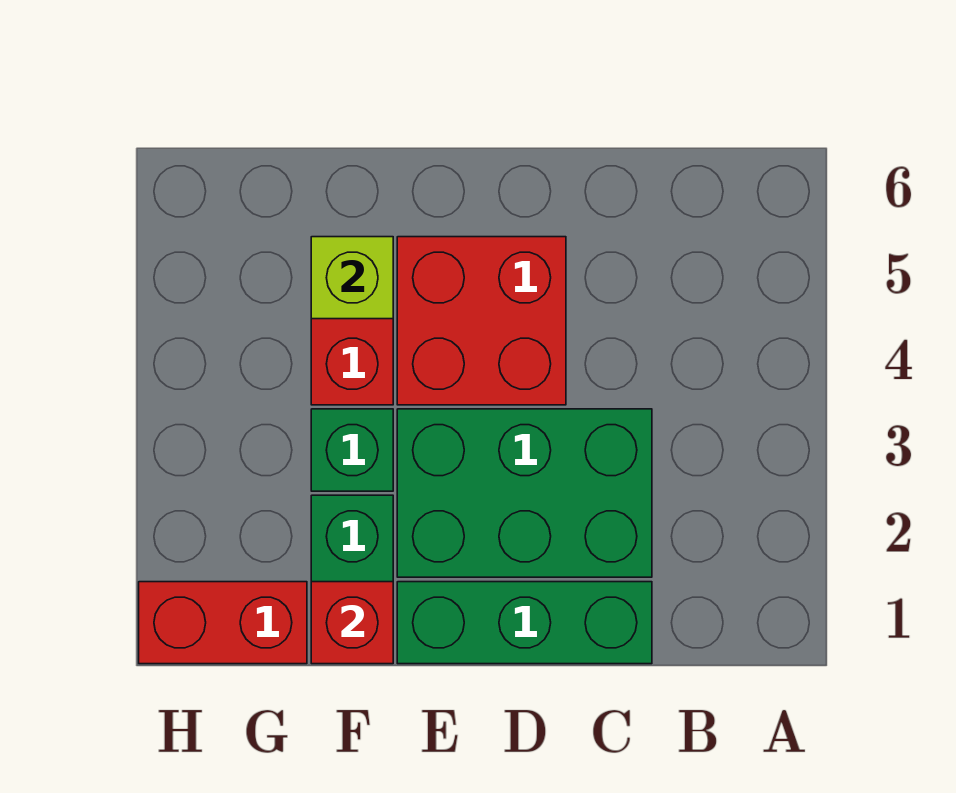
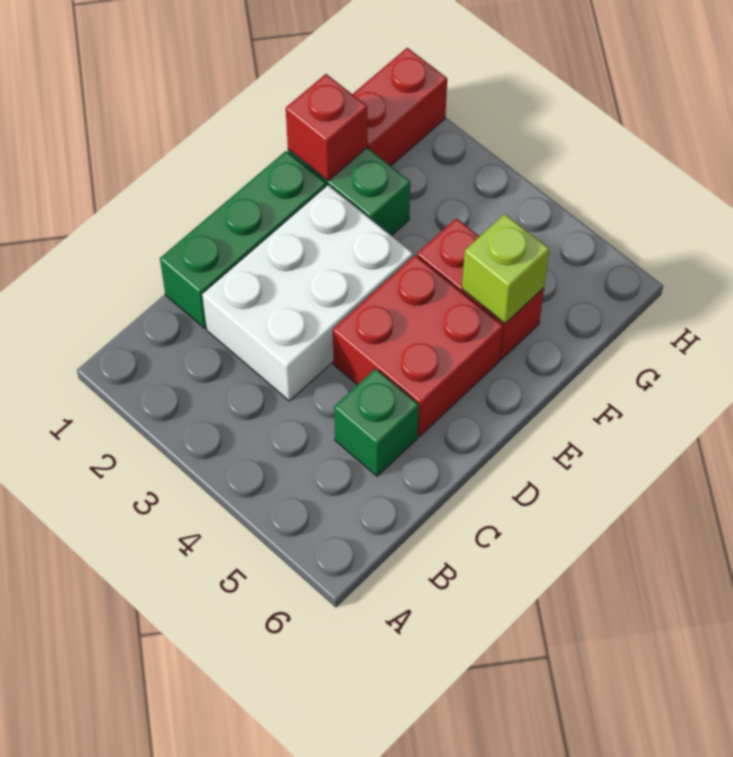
green brick C2:E3 level 1 -> white brick C2:E3 level 1
green brick F3 level 1 -> green brick C5 level 1

